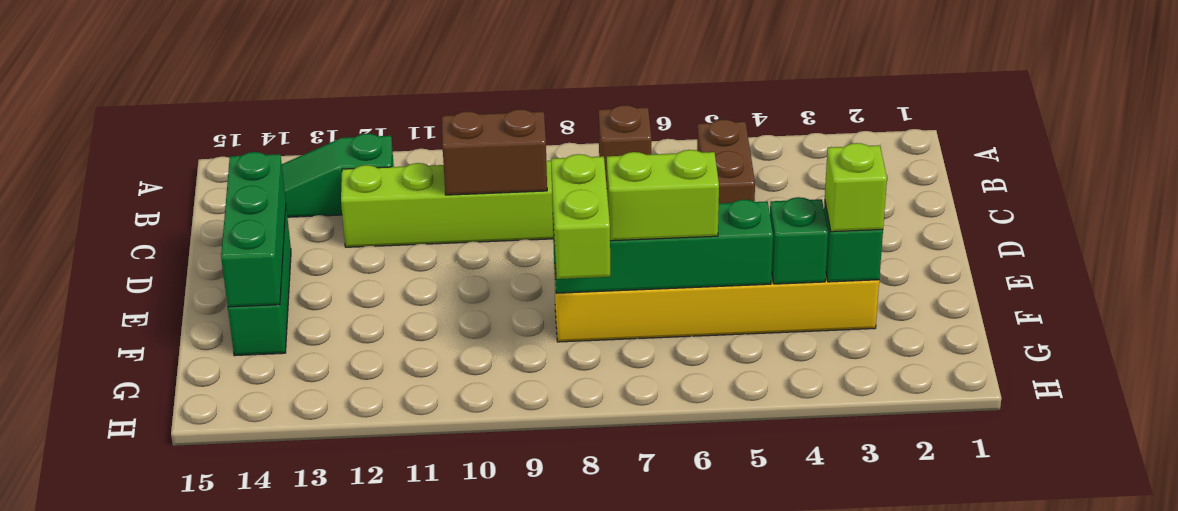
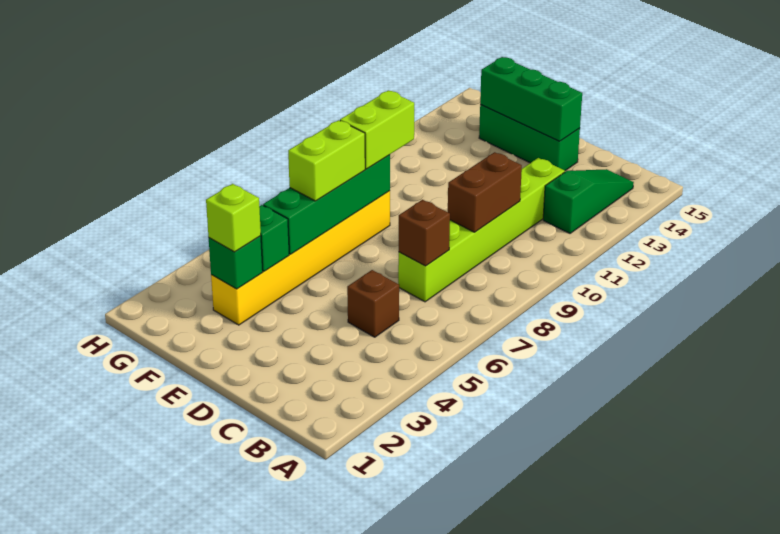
brown brick B5:C5 level 1 -> brown brick C5 level 1
lime brick F8:G8 level 3 -> lime brick F8:F9 level 3

